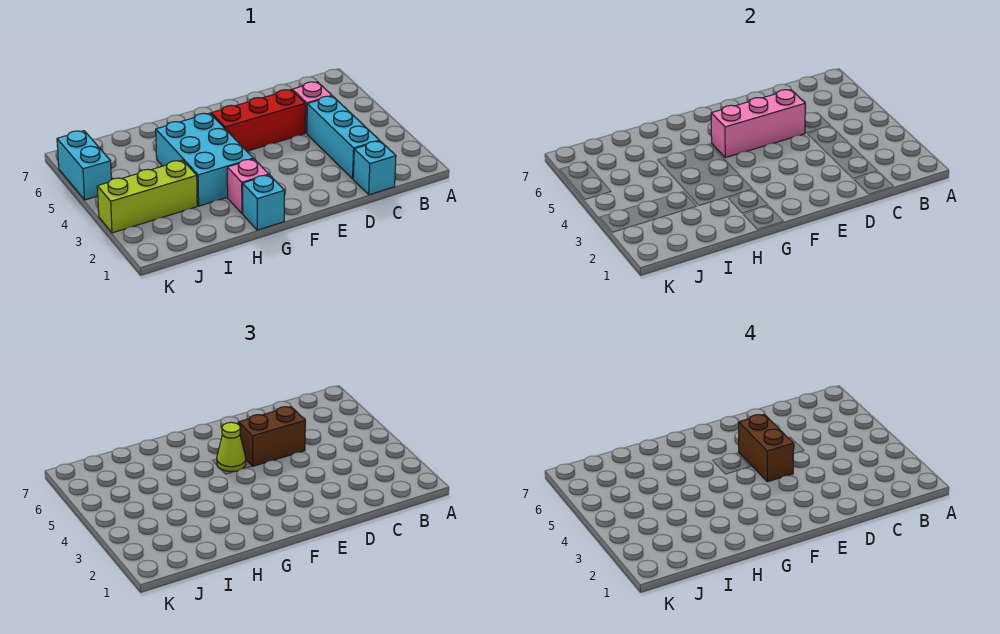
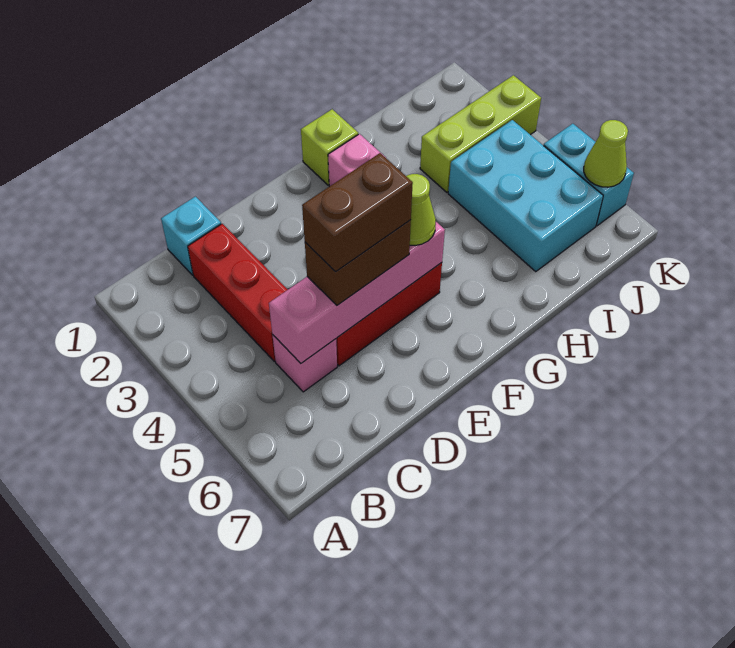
cyan brick C2:C4 level 1 -> red brick C2:C4 level 1
pink brick D5:F5 level 2 -> pink brick C5:F5 level 2
brown brick E4:E5 level 4 -> brown brick D5:E5 level 4
cyan brick G1 level 1 -> lime brick G1 level 1
cyan brick G3:H5 level 1 -> cyan brick I4:J6 level 1
none -> lime cone K6 level 2

